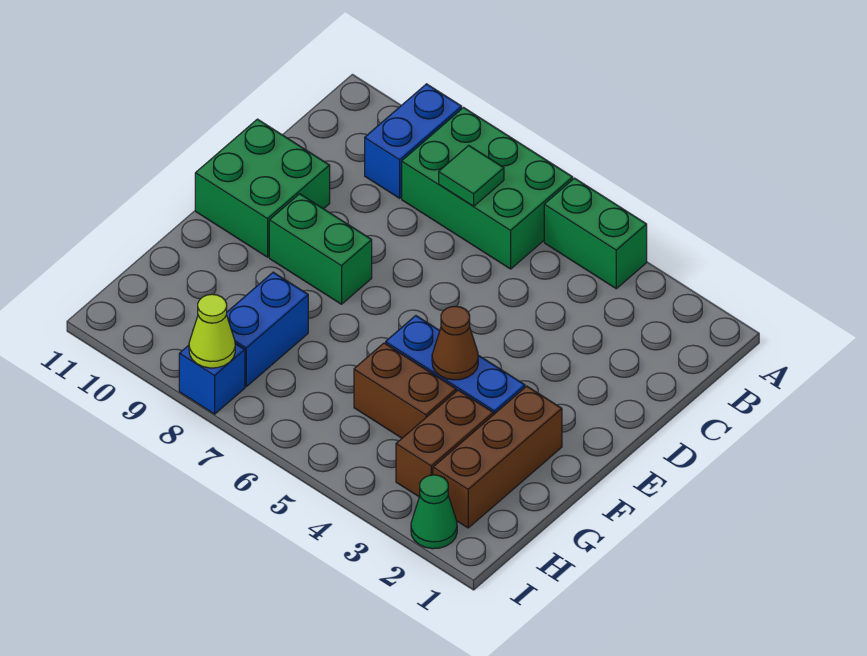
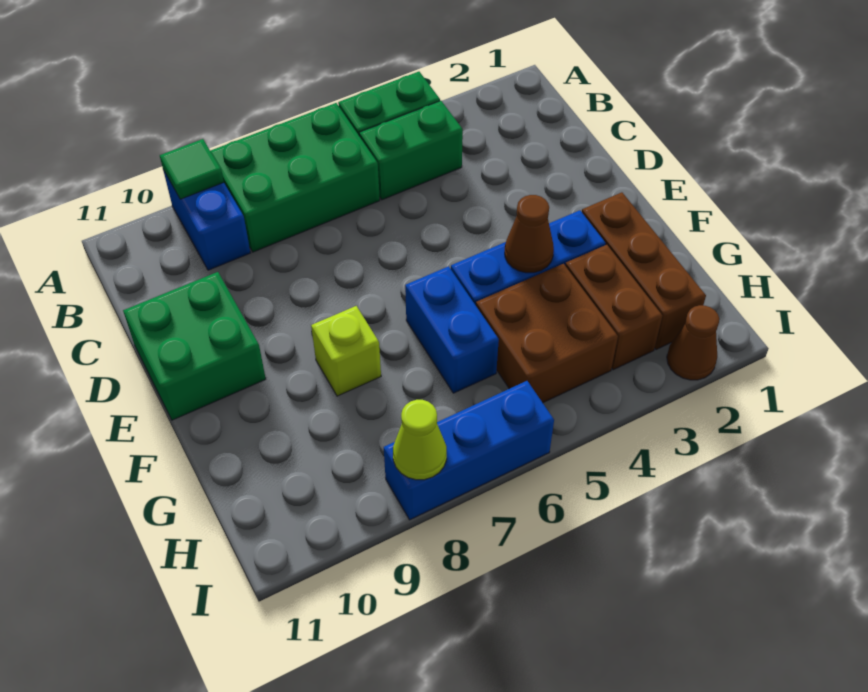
green tile B7 level 2 -> green tile A9 level 2
green brick E8:E9 level 1 -> green brick B4:B5 level 1
none -> lime brick F8 level 1
brown brick G4:G5 level 1 -> brown brick G4:H5 level 1
blue brick G8:H8 level 1 -> blue brick F6:G6 level 1
green cone I2 level 1 -> brown cone I2 level 1
blue brick I8 level 1 -> blue brick I6:I8 level 1

